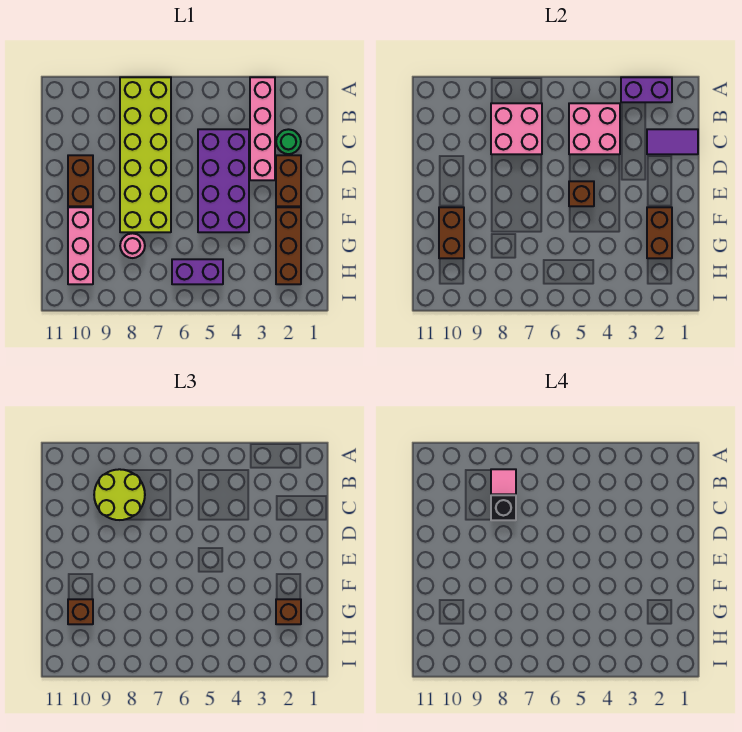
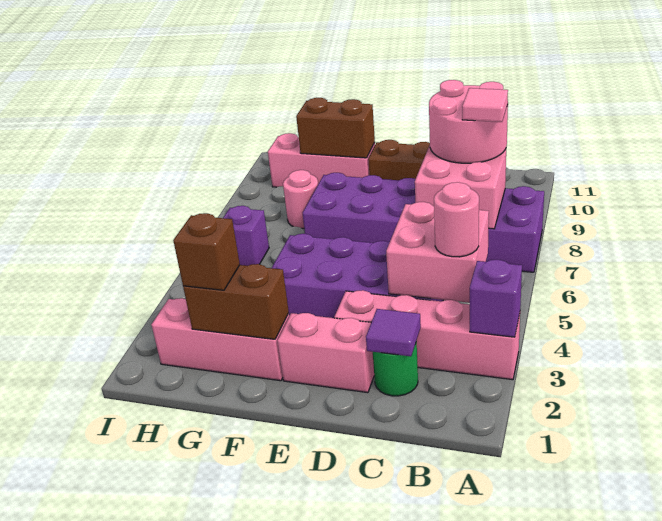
purple brick A2:A3 level 2 -> purple brick A3 level 2
lime brick A7:F8 level 1 -> purple brick A7:F8 level 1
none -> pink round brick B4 level 3
lime round brick B8:C9 level 3 -> pink round brick B8:C9 level 3
purple tile C1:C2 level 2 -> purple tile C2 level 2
black brick C8 level 4 -> none
brown brick D2:E2 level 1 -> pink brick D2:E2 level 1
brown brick E5 level 2 -> none
brown brick F2:H2 level 1 -> pink brick F2:H2 level 1
brown brick G10 level 3 -> none
purple brick H5:H6 level 1 -> purple brick H6 level 1

